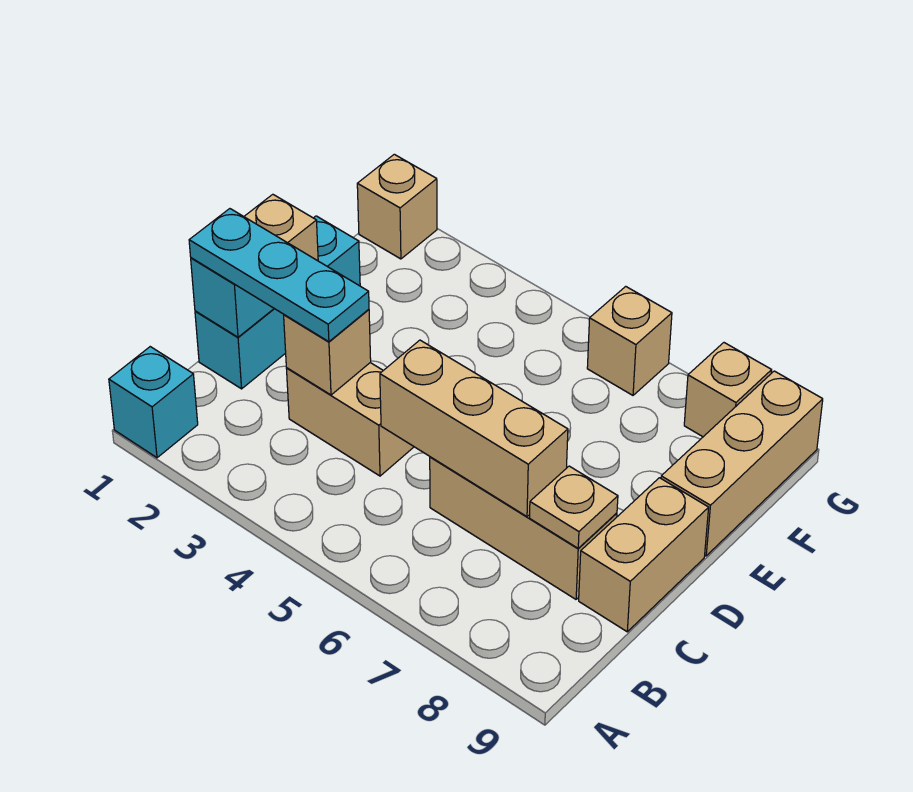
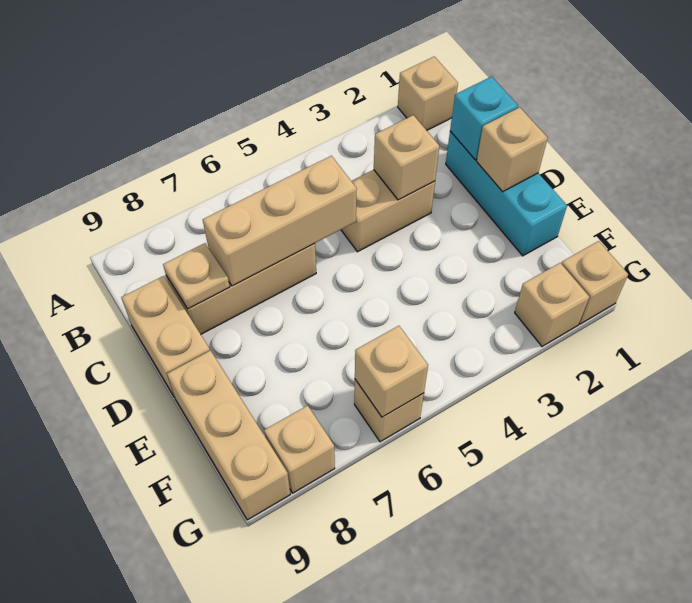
cyan brick A1 level 1 -> tan brick A1 level 1
cyan plate C1:C3 level 3 -> none
none -> tan brick G2 level 1
none -> tan brick G6 level 2

